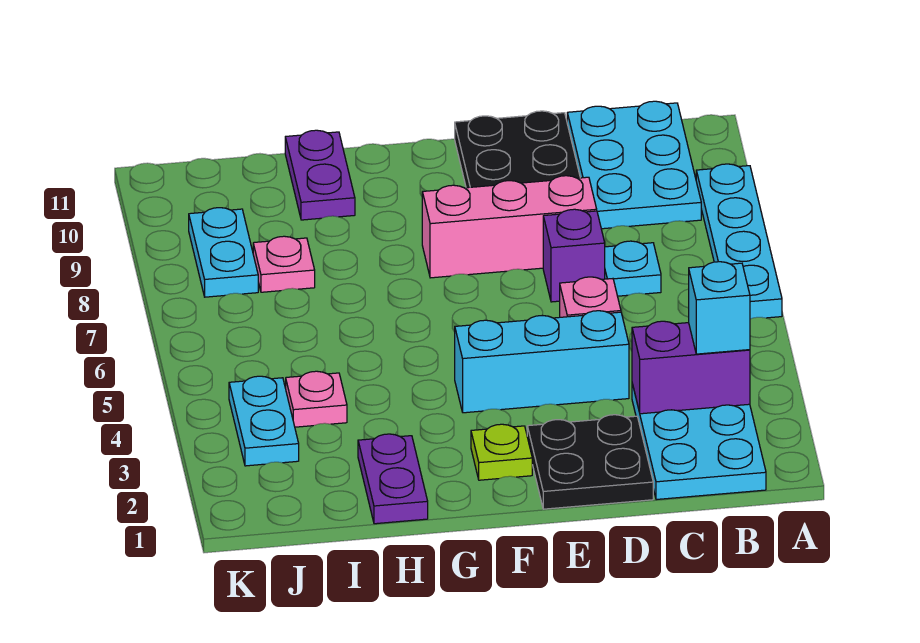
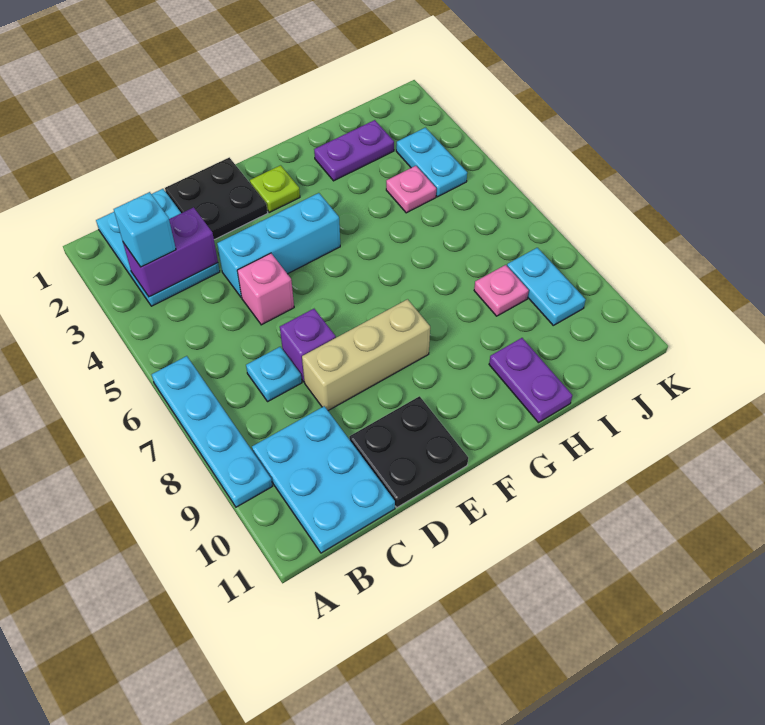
pink brick D8:F8 level 1 -> tan brick D8:F8 level 1
purple plate H1:H2 level 1 -> purple plate H2:I2 level 1

